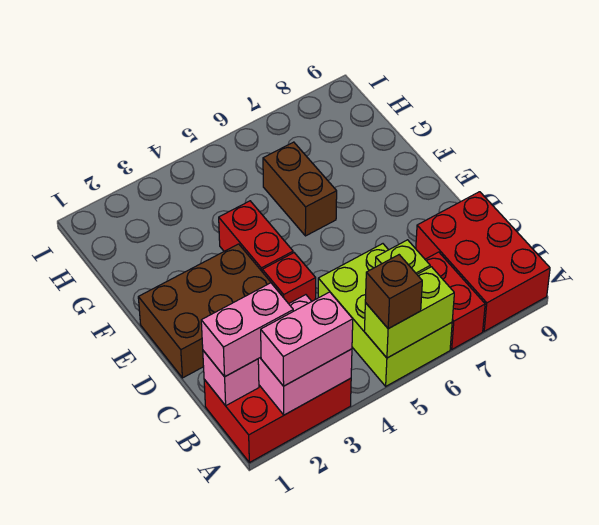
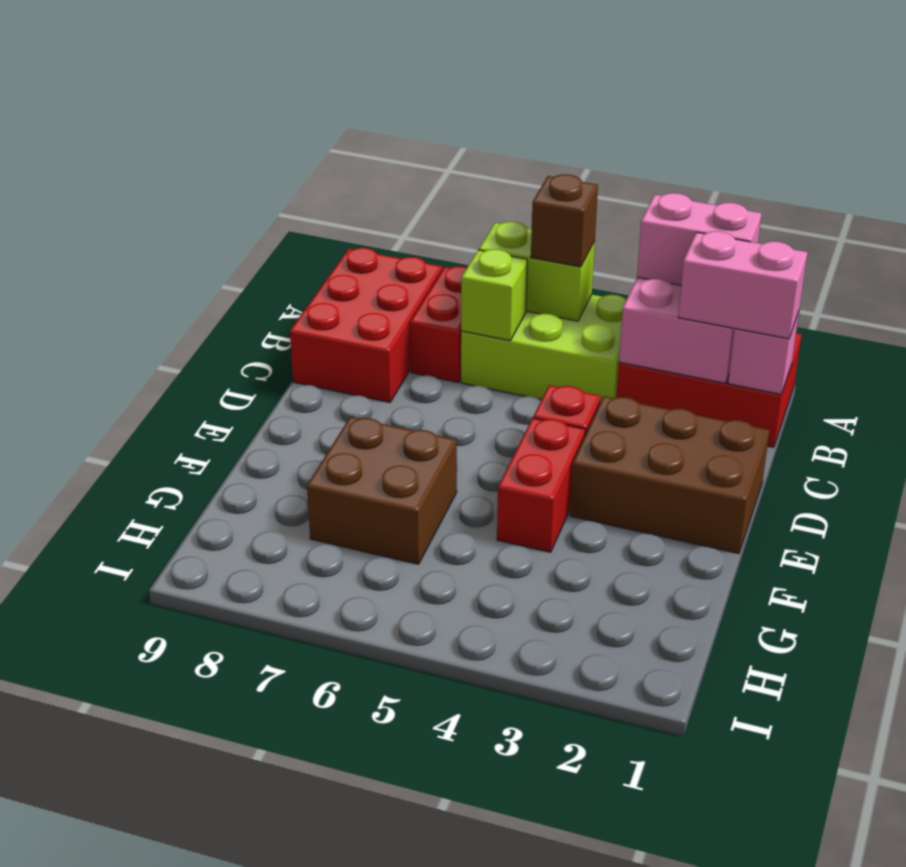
lime brick A5:C6 level 1 -> lime brick A4:B6 level 1
brown brick F6:G6 level 1 -> brown brick F6:G7 level 1

